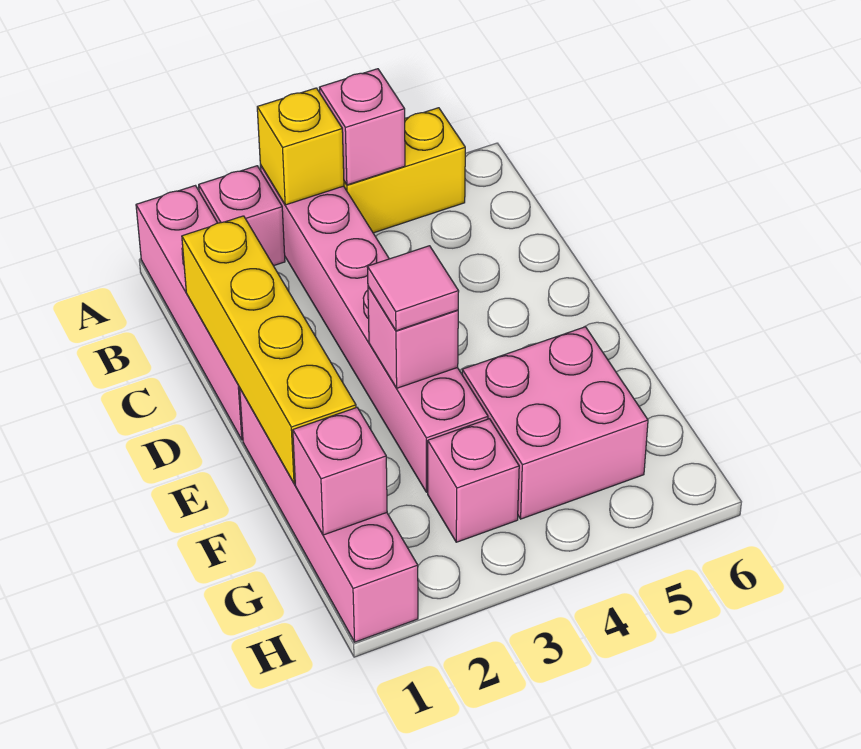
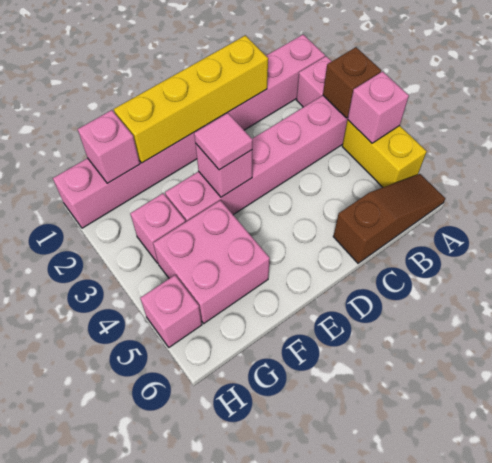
yellow brick A3 level 2 -> brown brick A3 level 2
none -> brown slope A6:C6 level 1 top C
none -> pink brick H5 level 1

